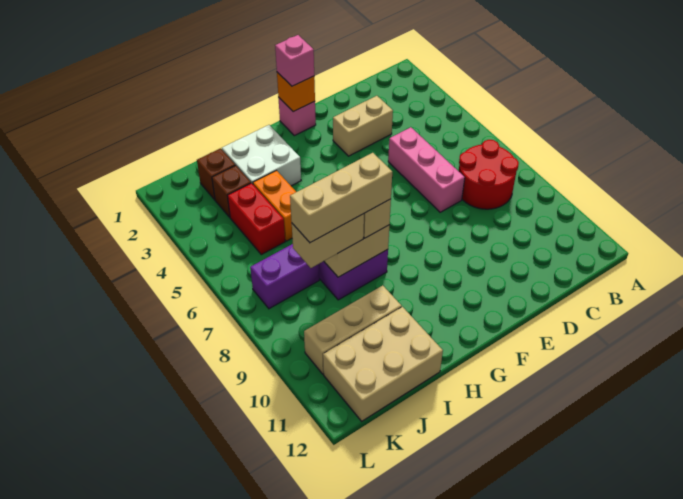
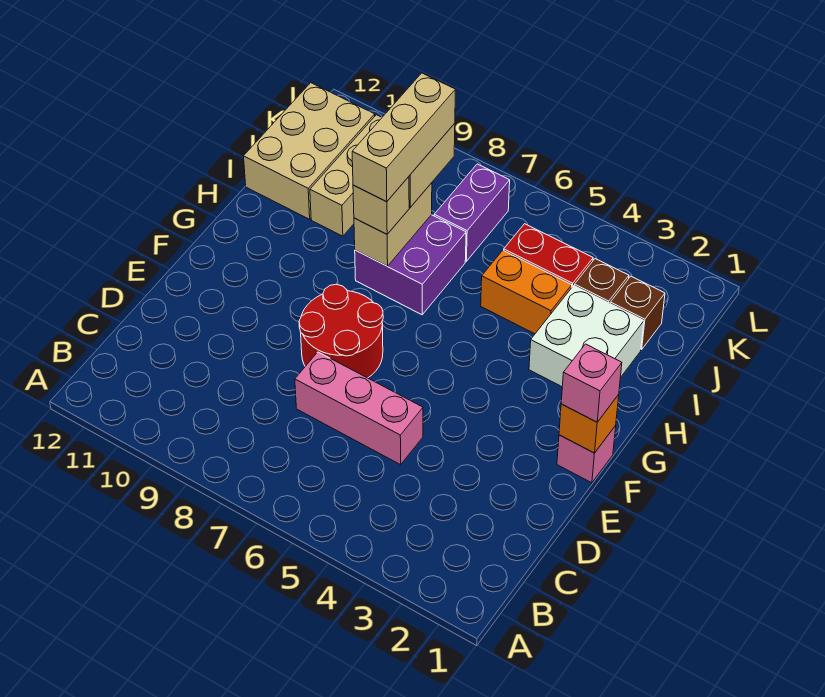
red round brick B7:C8 level 1 -> red round brick E7:F8 level 1
tan brick D3:E3 level 1 -> none

